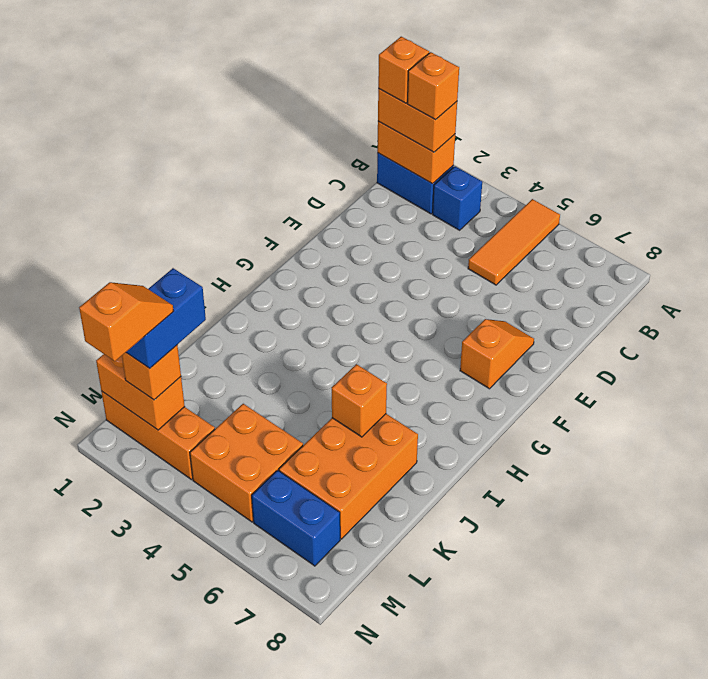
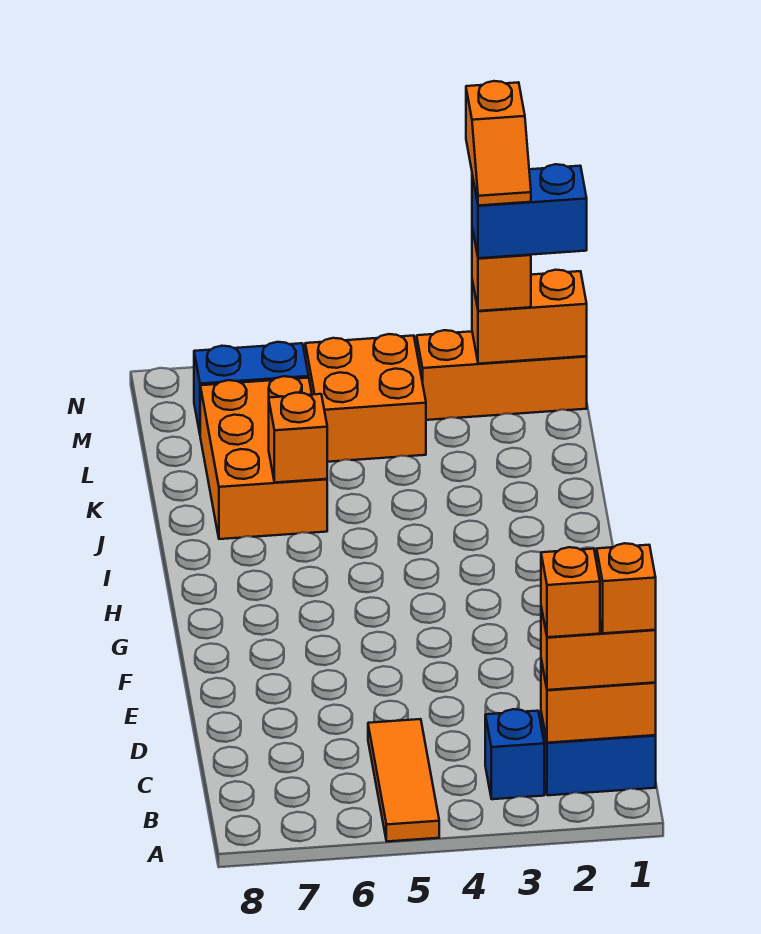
orange slope E7:F7 level 1 top F -> none
blue brick L2:M2 level 4 -> blue brick M1:M2 level 4

